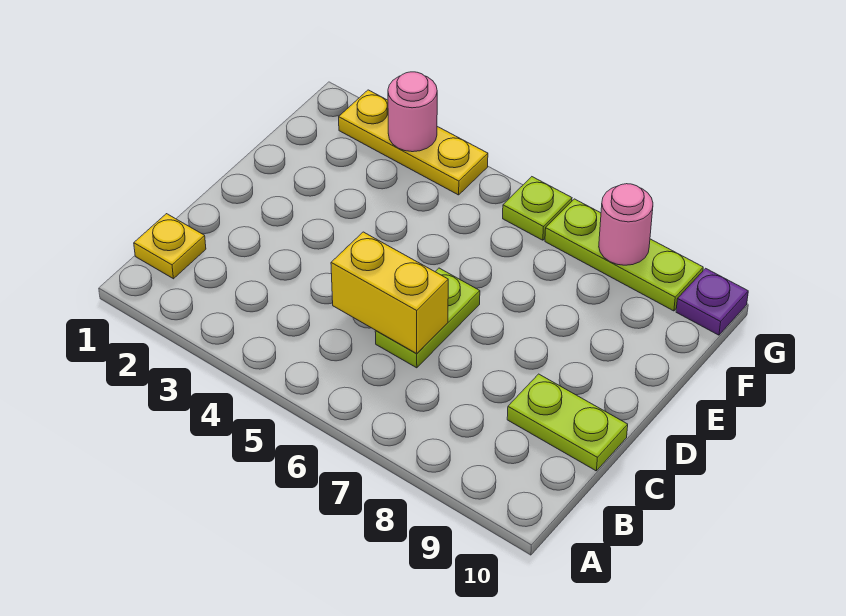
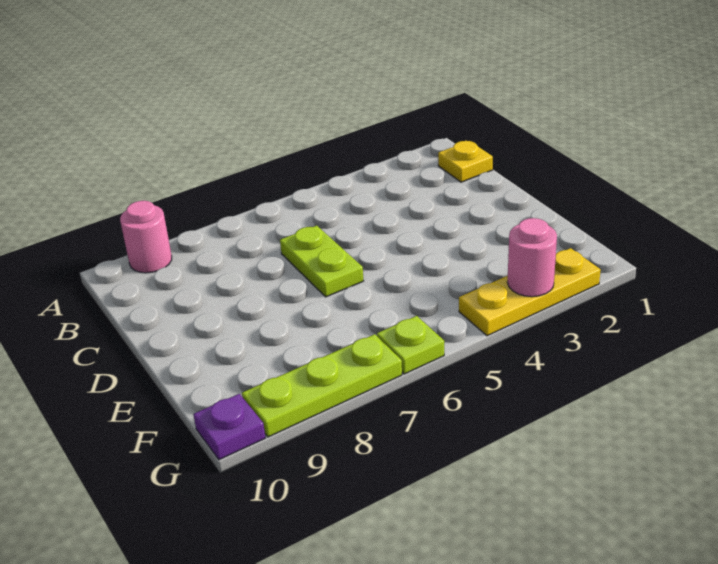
yellow brick C5:C6 level 2 -> none
lime plate C9:C10 level 1 -> none
pink round brick G8 level 2 -> pink round brick A9 level 1

